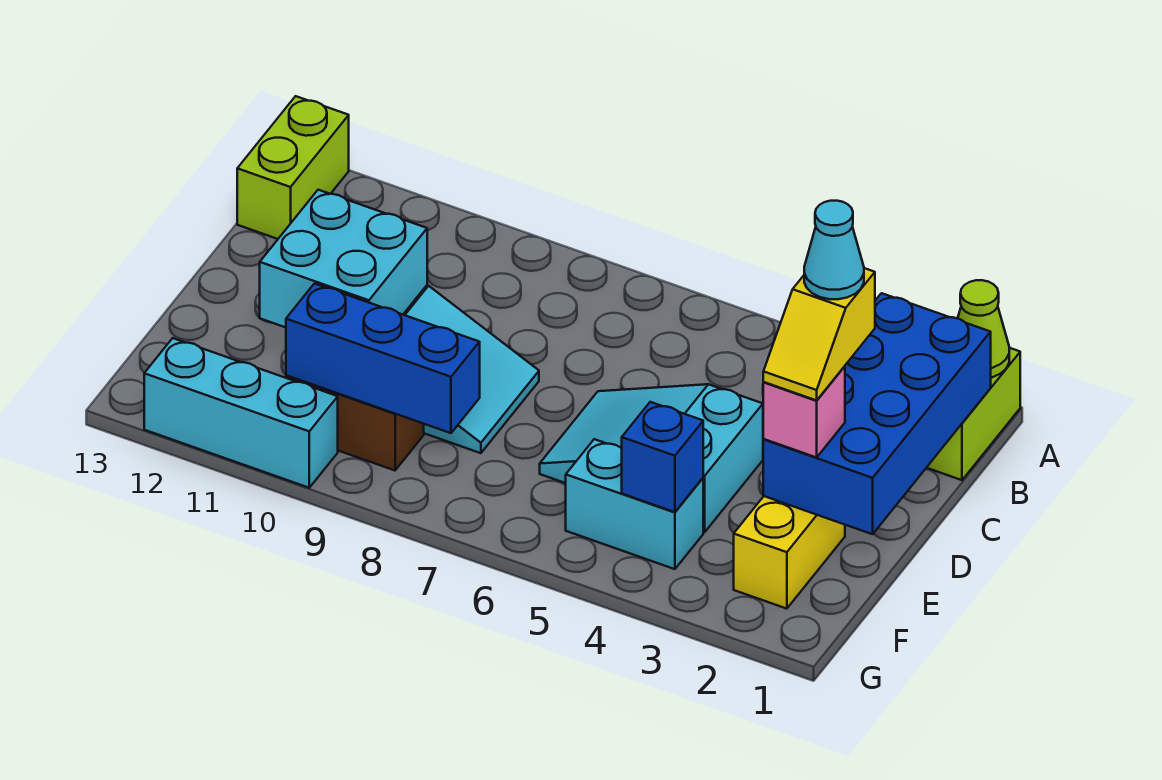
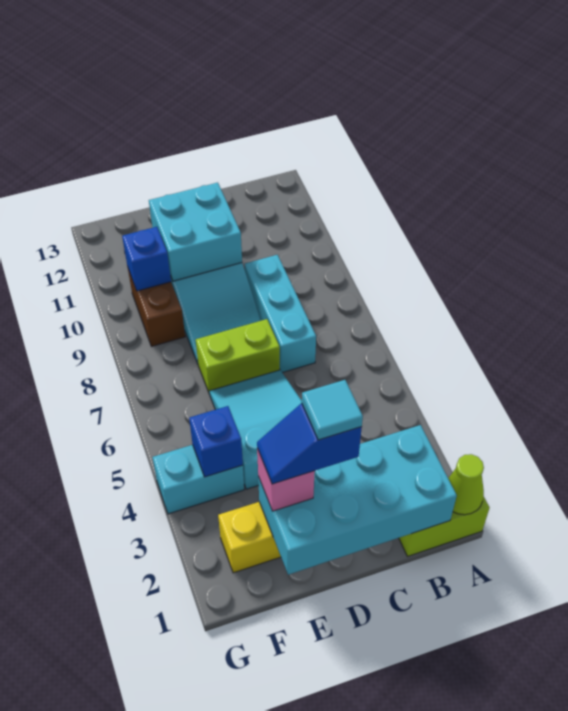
lime brick A13:B13 level 1 -> lime brick D7:E7 level 1
blue brick B1:E2 level 2 -> cyan brick B1:E2 level 2
yellow slope D2:E2 level 4 top D -> blue slope D2:E2 level 4 top D
cyan cone D2 level 5 -> cyan tile D2 level 5
cyan brick F4:F5 level 1 -> cyan brick F4:G4 level 1
blue brick F8:F10 level 2 -> blue brick F10 level 2
cyan brick G10:G12 level 1 -> cyan brick C7:C9 level 1

